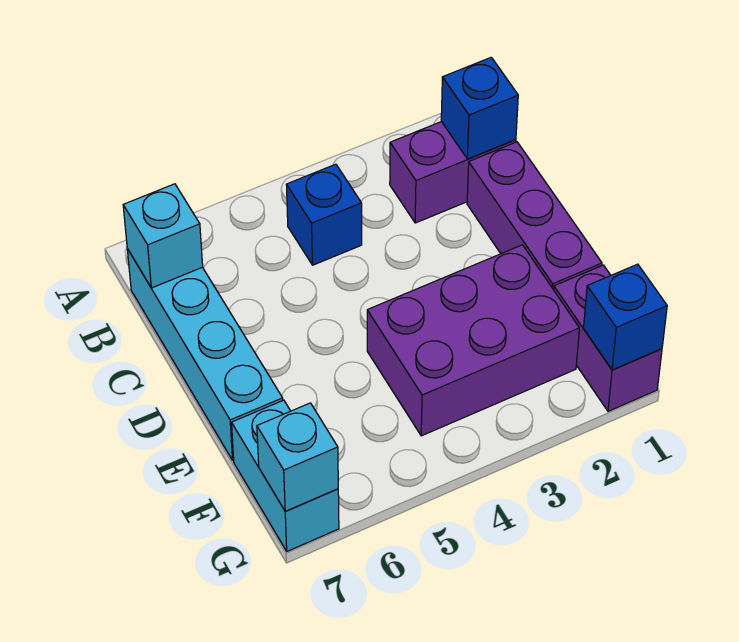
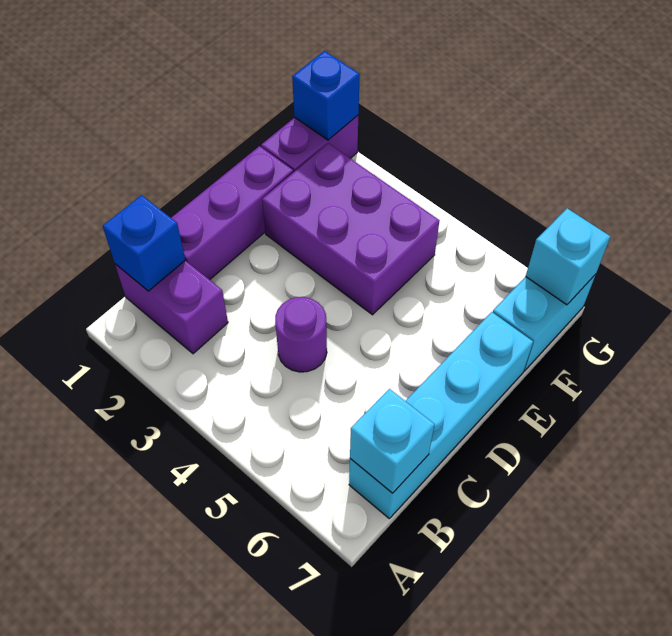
blue brick B4 level 1 -> none
none -> purple round brick C4 level 1

